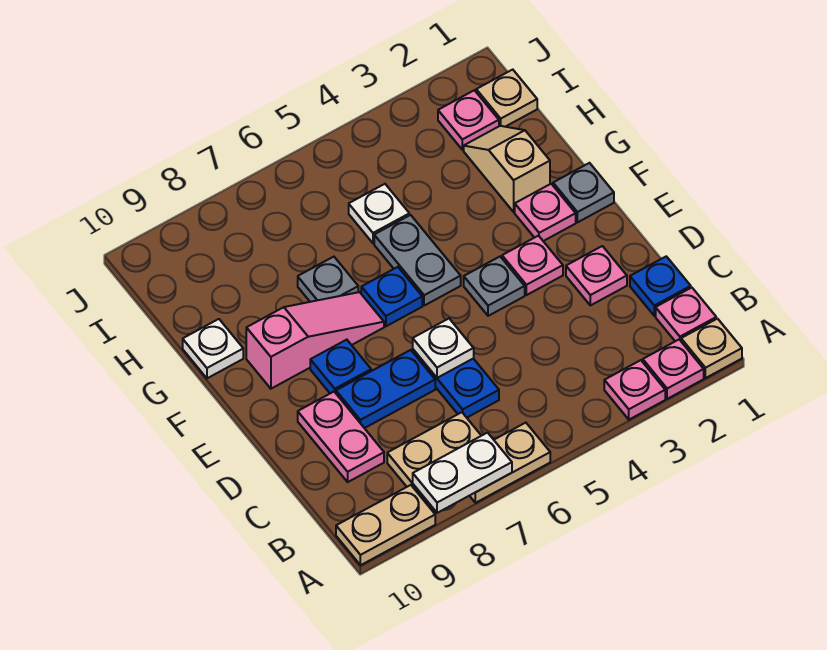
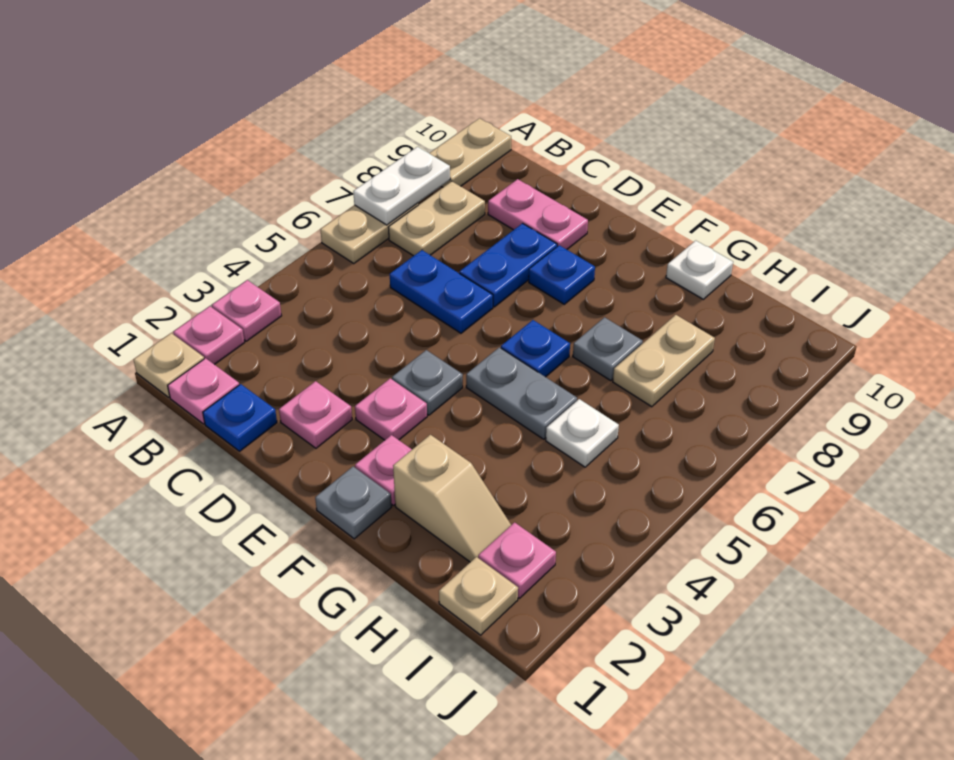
white plate D6 level 2 -> none
pink slope F7:F9 level 1 top 9 -> none
none -> tan plate H7:H8 level 1

